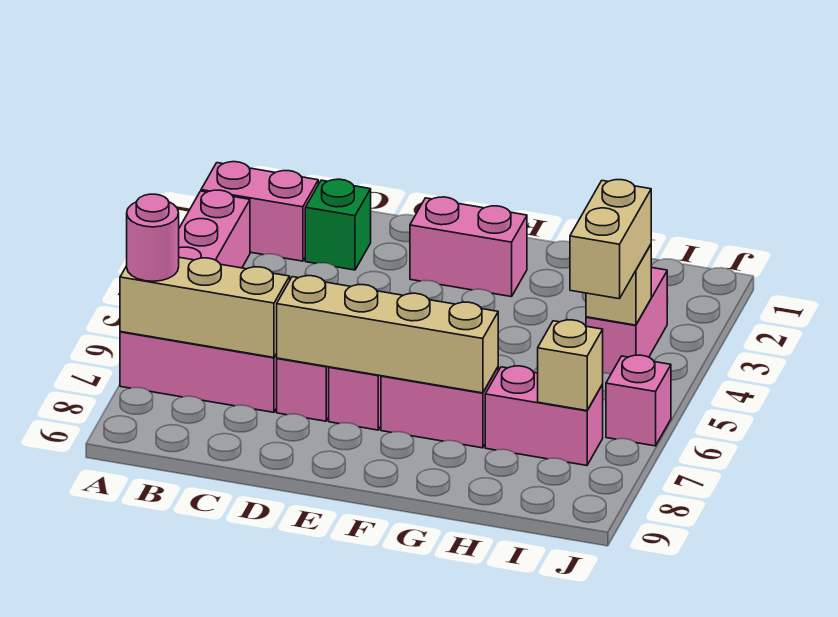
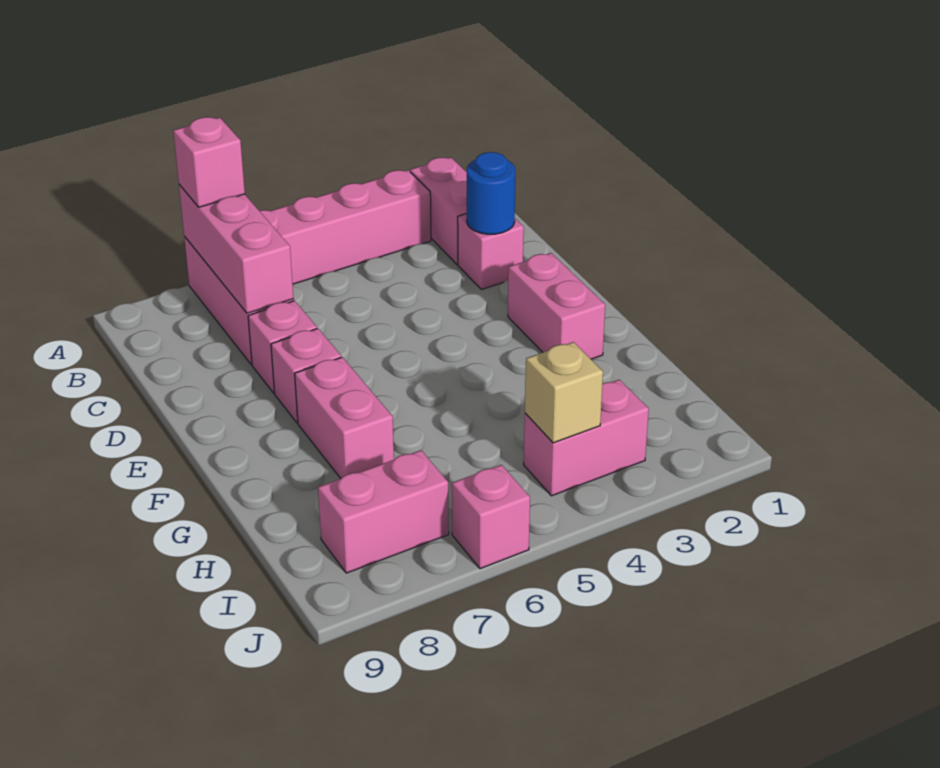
tan brick A7:C7 level 2 -> pink brick A7:C7 level 2
pink round brick A7 level 3 -> pink brick A7 level 3
green brick C2 level 1 -> pink brick C2 level 1
none -> blue round brick C2 level 2
tan brick D7:G7 level 2 -> none
pink brick H7:I7 level 1 -> pink brick I7:I8 level 1
tan brick I4:I5 level 3 -> none
tan brick I7 level 2 -> none

